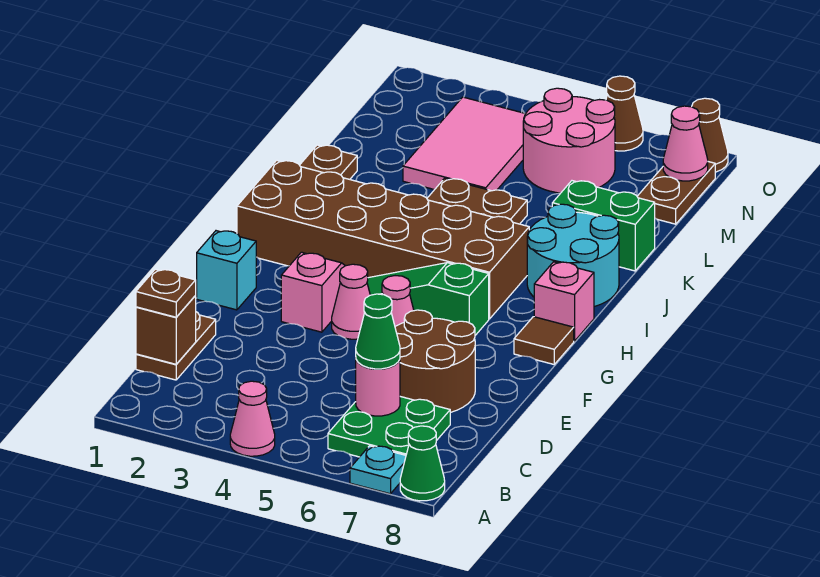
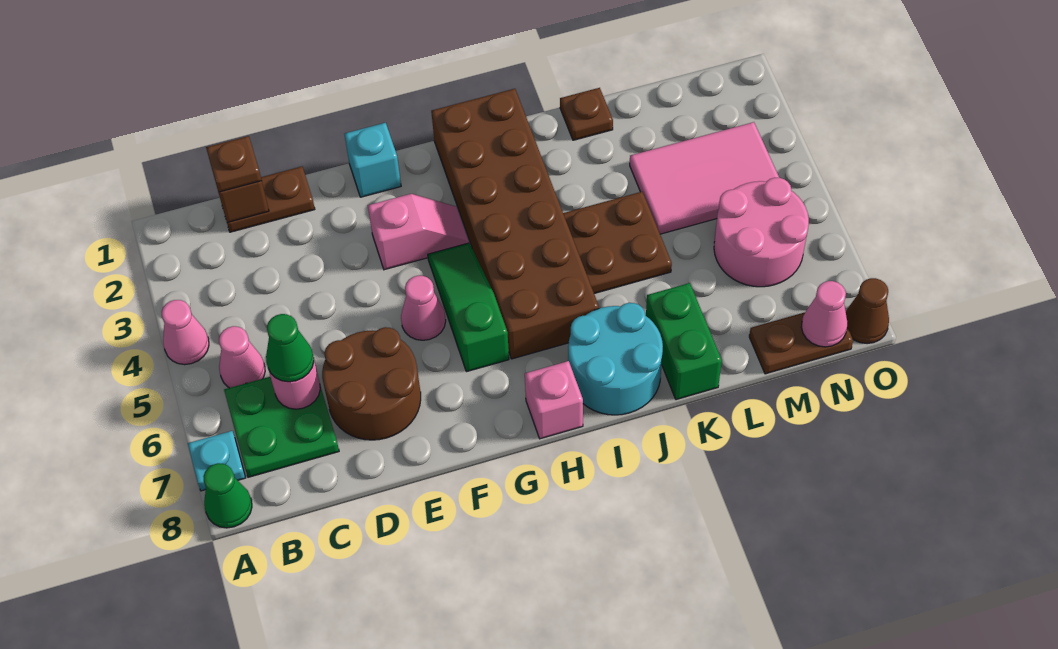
pink cone F4 level 1 -> pink cone B5 level 1
brown tile G8 level 1 -> none
brown cone O6 level 1 -> none

